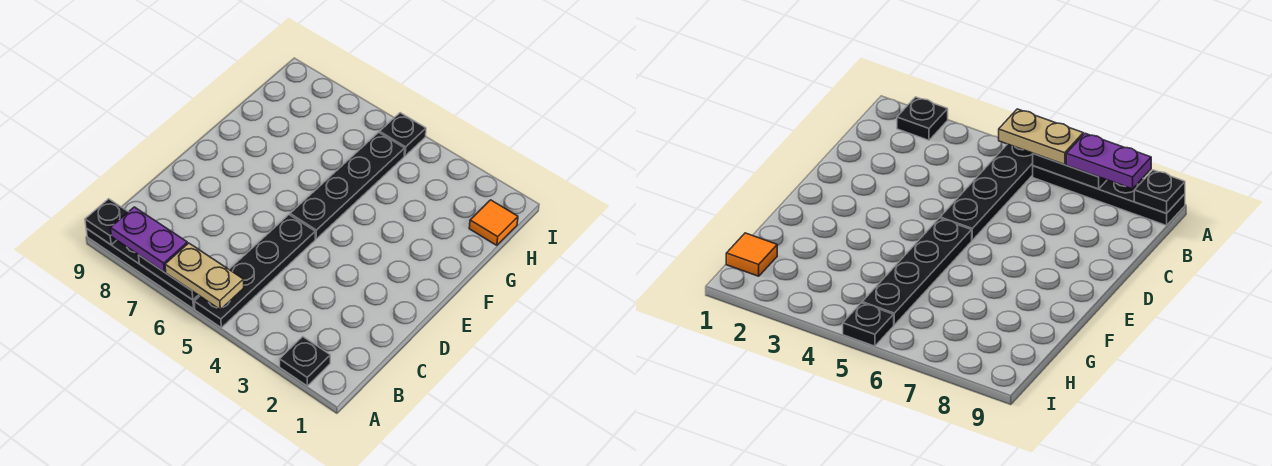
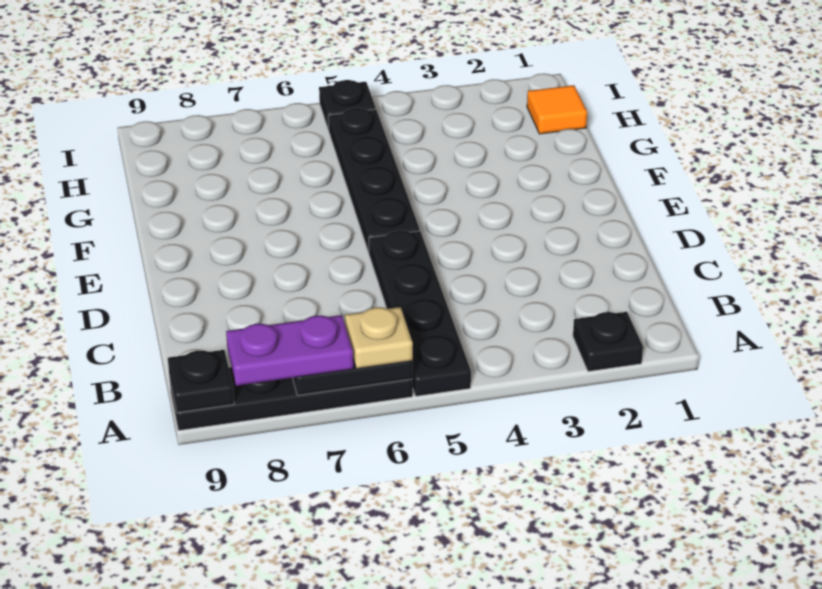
tan plate A5:A6 level 3 -> tan plate A6 level 3

